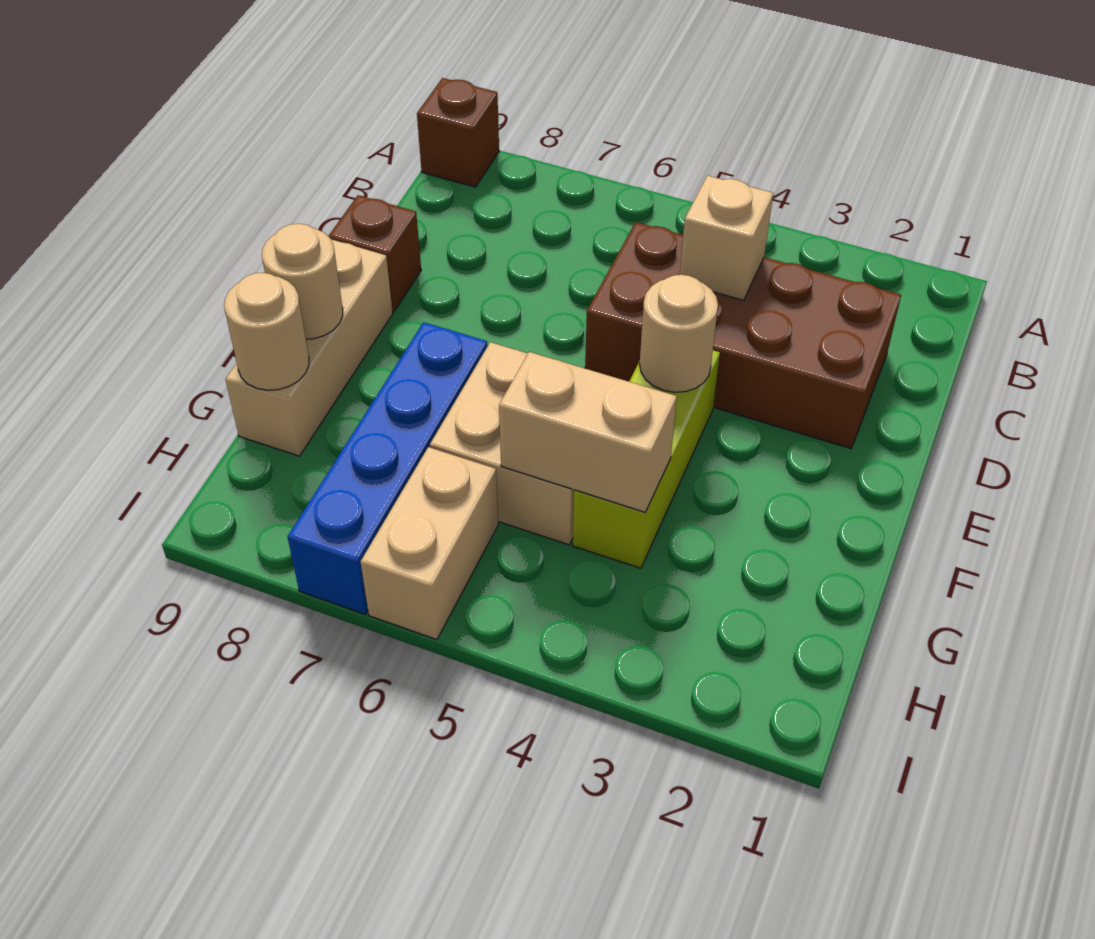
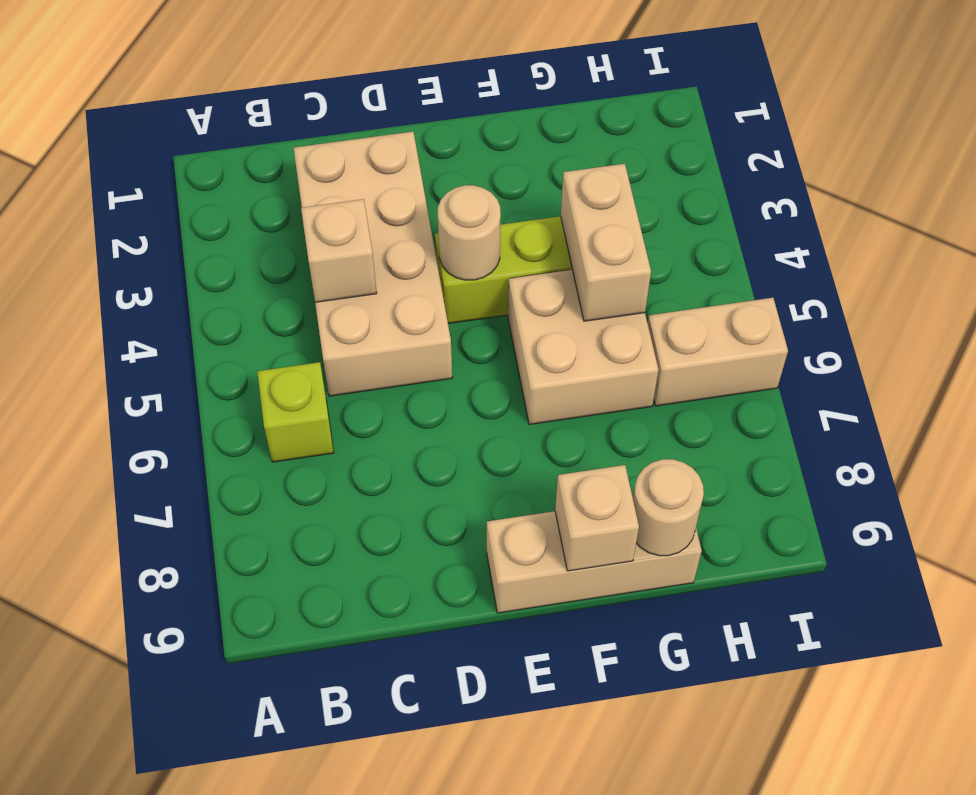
brown brick A9 level 1 -> none
none -> lime brick B6 level 1
brown brick C2:D5 level 1 -> tan brick C2:D5 level 1
brown brick D9 level 1 -> none
blue brick F7:I7 level 1 -> none
tan round brick F9 level 2 -> tan brick F9 level 2

